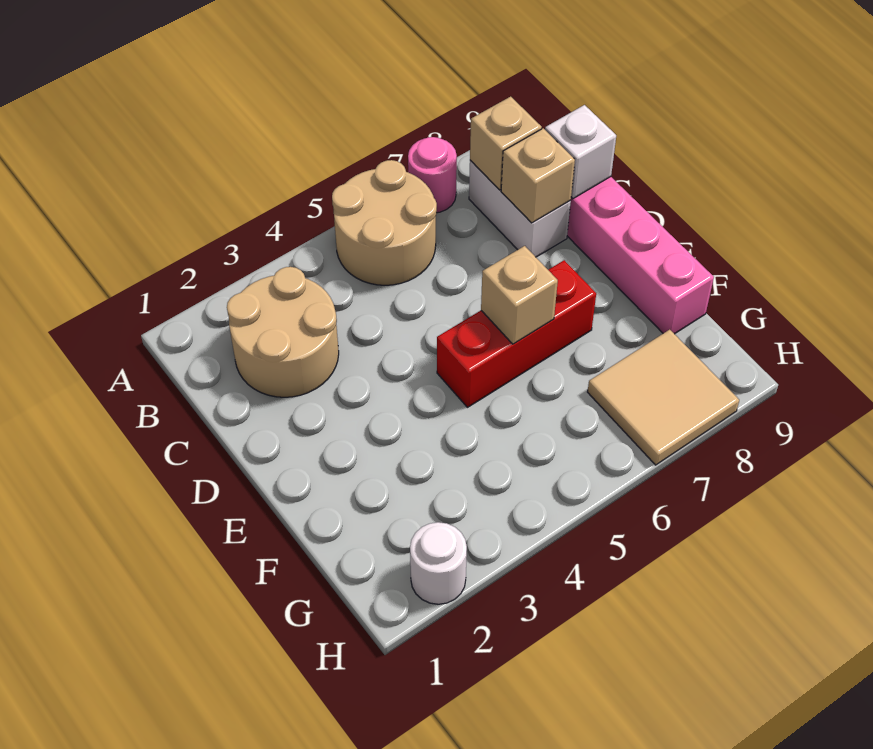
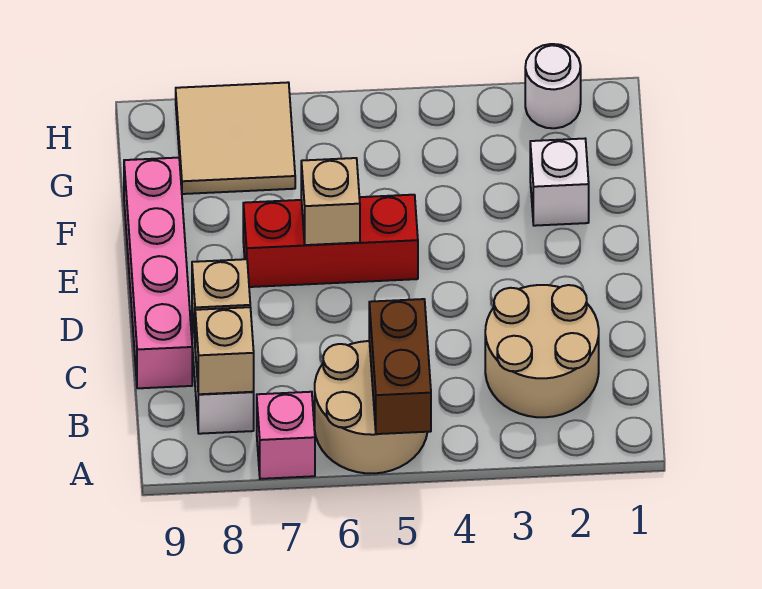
none -> brown brick A5:B5 level 2
pink round brick A7 level 1 -> pink brick A7 level 1
white brick C9 level 2 -> white brick F2 level 1

